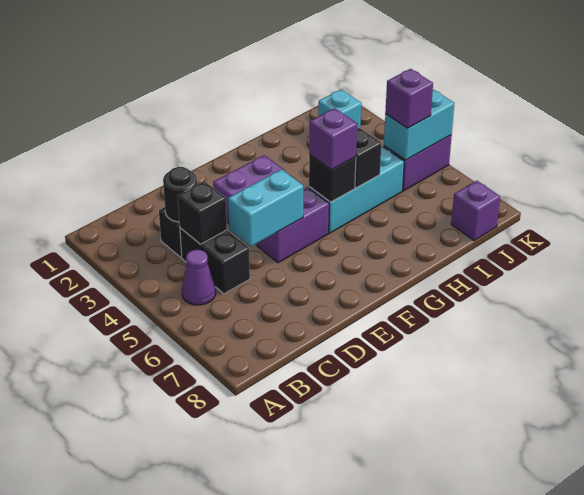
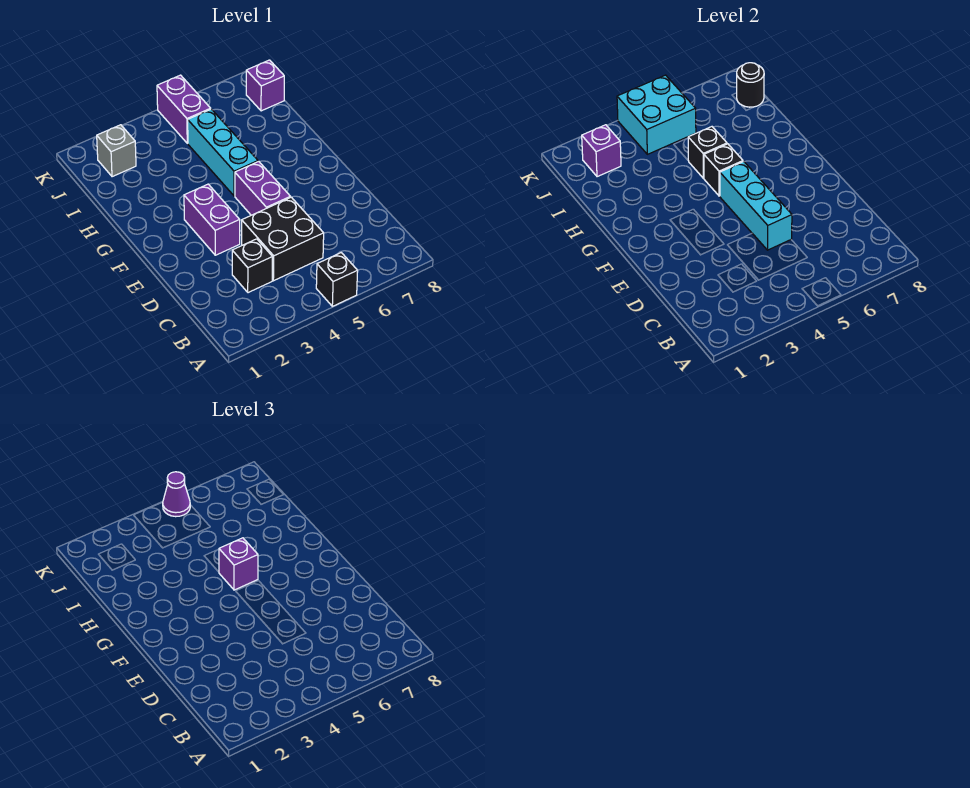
purple cone B5 level 1 -> purple cone K5 level 3
black round brick C3 level 2 -> black round brick J8 level 2
black brick C4:C5 level 1 -> black brick C4:D5 level 1
black brick C4 level 2 -> black brick A5 level 1
cyan brick D5:E5 level 2 -> cyan brick D5:F5 level 2
cyan brick J2 level 1 -> grey brick J2 level 1
cyan brick J5:K5 level 2 -> cyan brick J4:K5 level 2
purple brick J5 level 3 -> purple brick J2 level 2

